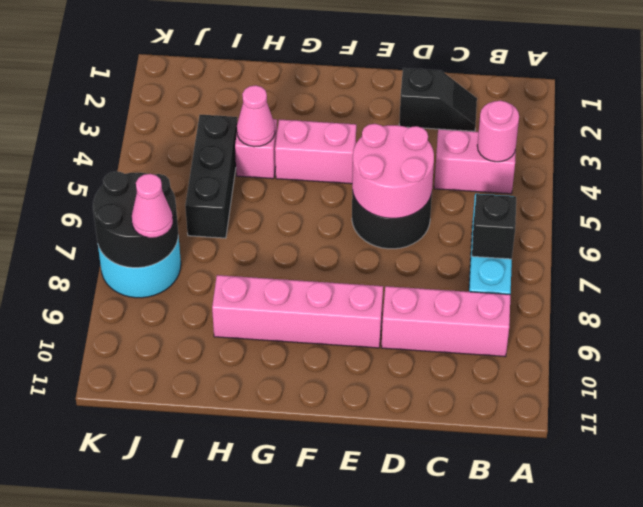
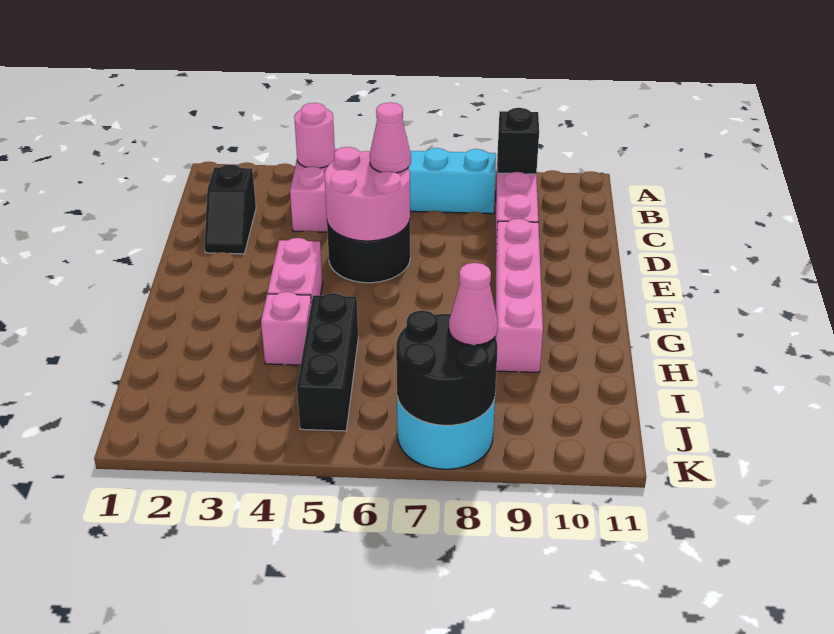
black brick B7 level 2 -> black brick B9 level 2
black slope C2:D2 level 1 top D -> black slope C2:D2 level 1 top C
pink cone H4 level 2 -> pink cone D6 level 3
black brick I4:I6 level 1 -> black brick H5:J5 level 1

